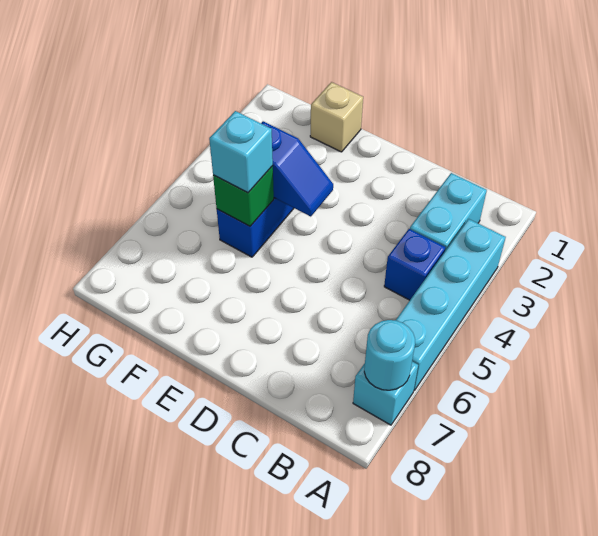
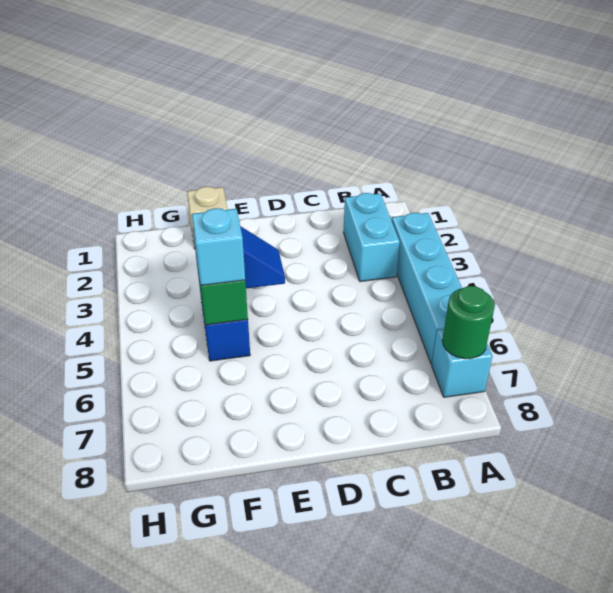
cyan round brick A7 level 2 -> green round brick A7 level 2
blue brick B4 level 1 -> none

